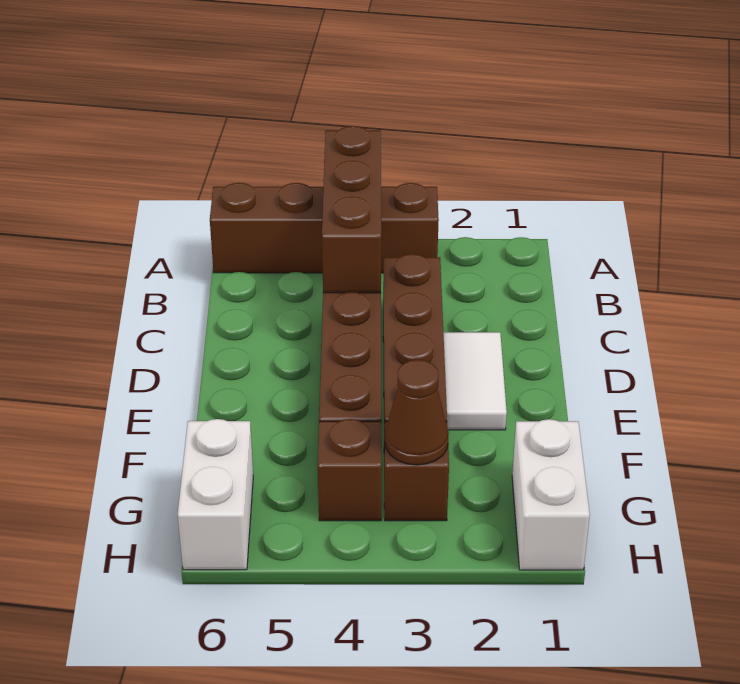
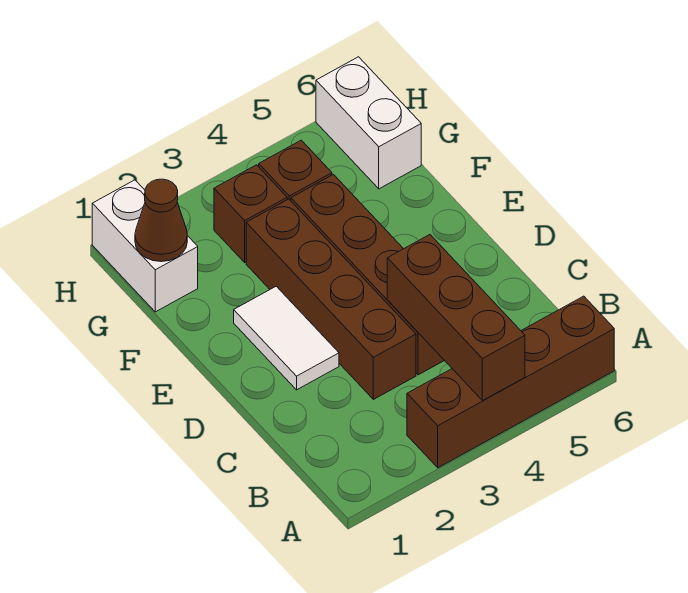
brown cone G3 level 2 -> brown cone G1 level 2

